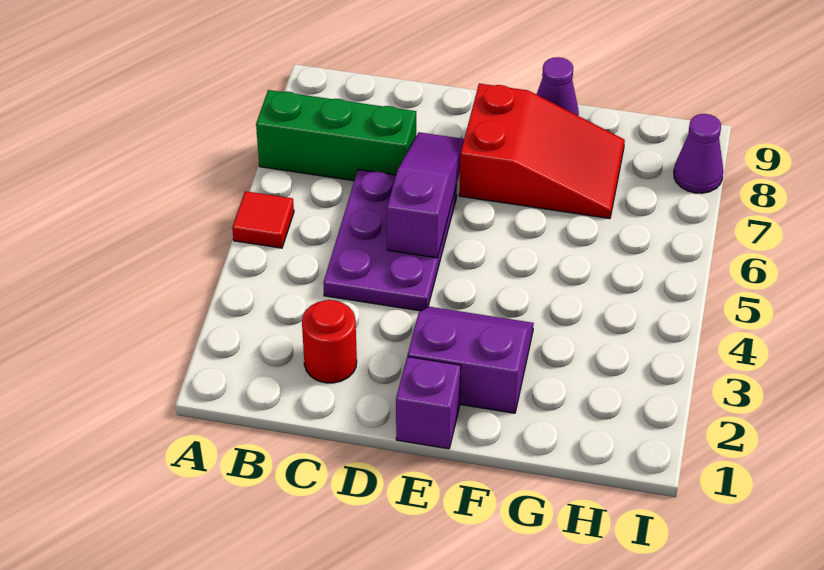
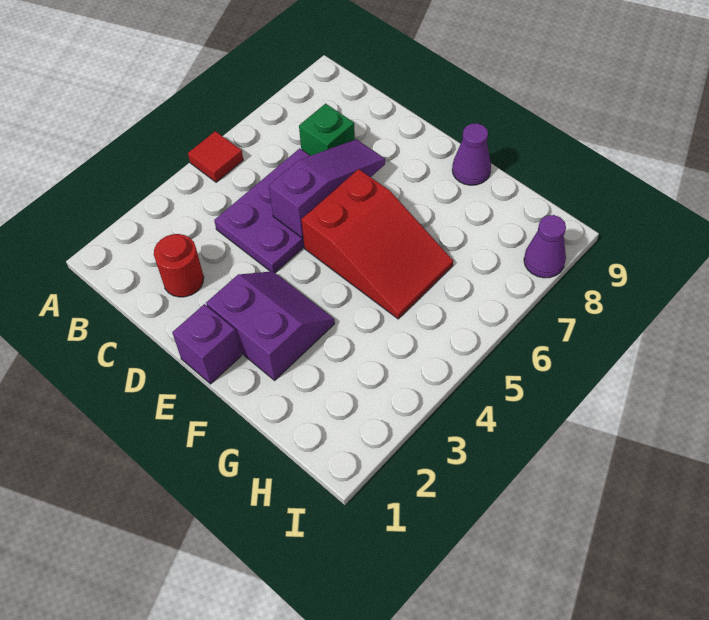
green brick A7:C7 level 1 -> green brick C7 level 1
red slope E7:G8 level 1 top E -> red slope E5:G6 level 1 top E

